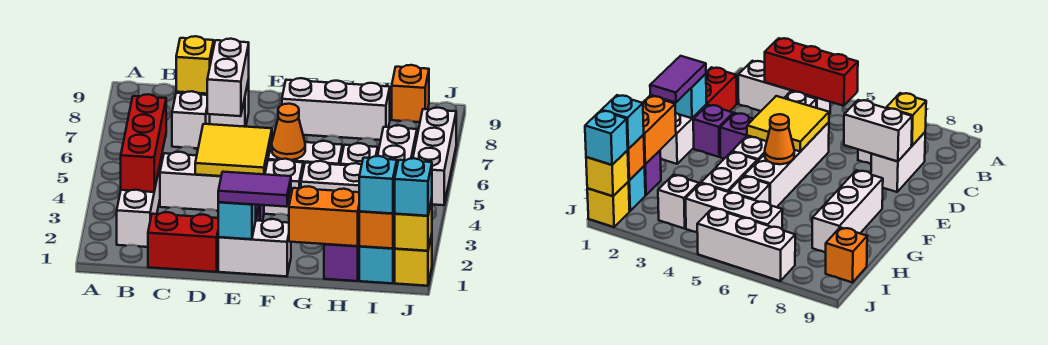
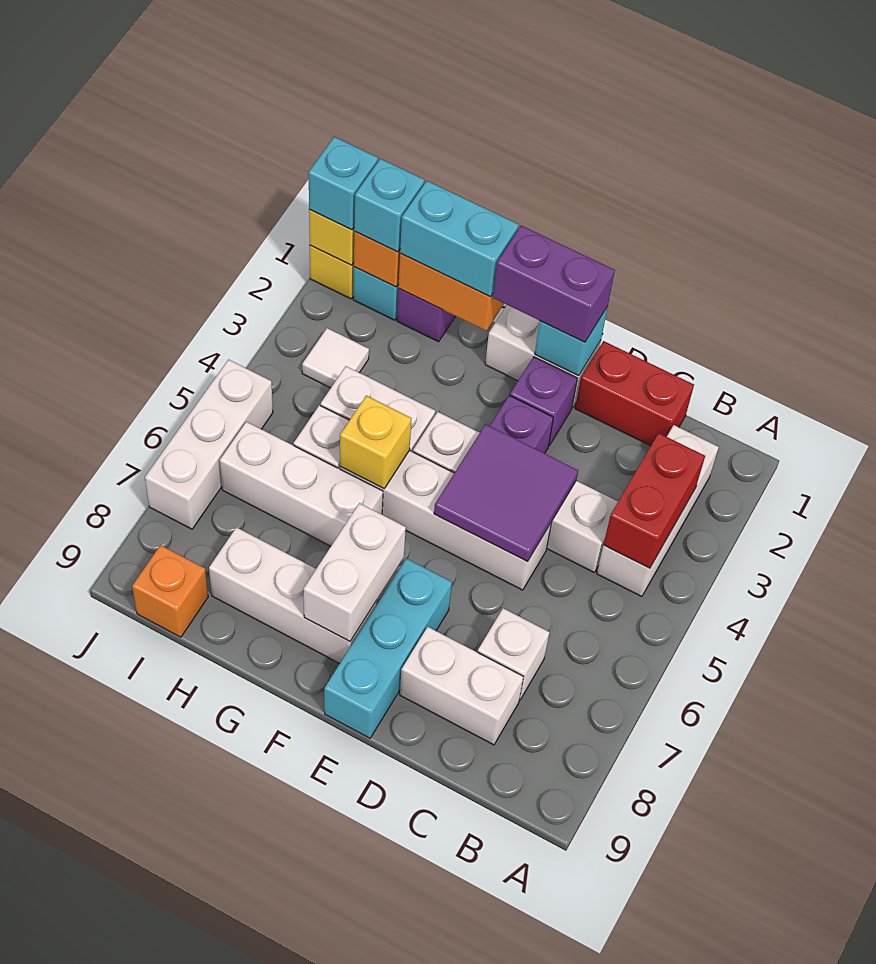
red brick B3:B5 level 2 -> red brick B3:B4 level 2
yellow brick C8 level 2 -> yellow brick G5 level 2
yellow tile D4:E5 level 2 -> purple tile D4:E5 level 2
white brick D7:D8 level 2 -> white brick F7:F8 level 2
purple tile E1:F1 level 3 -> purple brick E1:F1 level 3
none -> cyan brick E7:E9 level 1
orange cone F5 level 2 -> none
none -> cyan brick G1:H1 level 3
white brick I3 level 1 -> white tile I3 level 1
white brick I4:I6 level 1 -> white brick G6:I6 level 1

